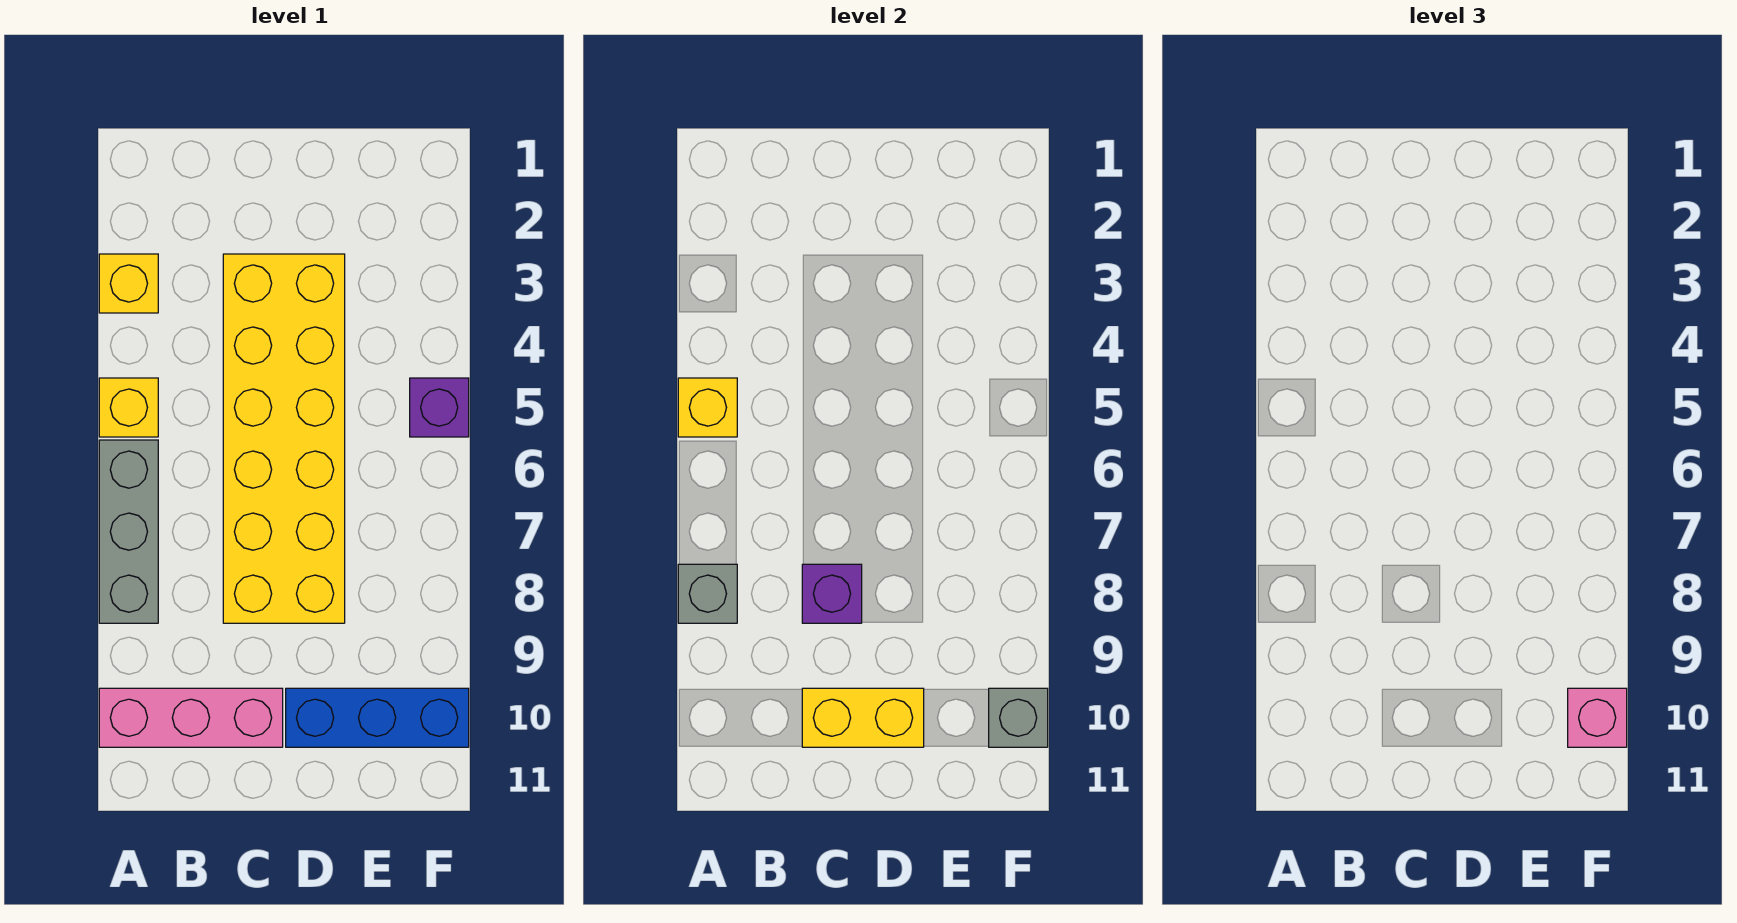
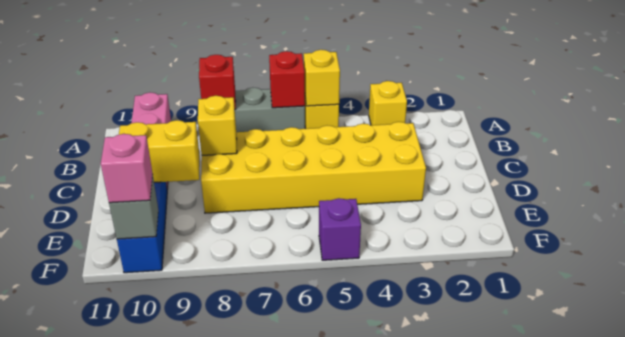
none -> red brick A6 level 2
grey brick A8 level 2 -> red brick A8 level 2
purple brick C8 level 2 -> yellow brick C8 level 2
yellow brick C10:D10 level 2 -> yellow brick D9:D10 level 2

